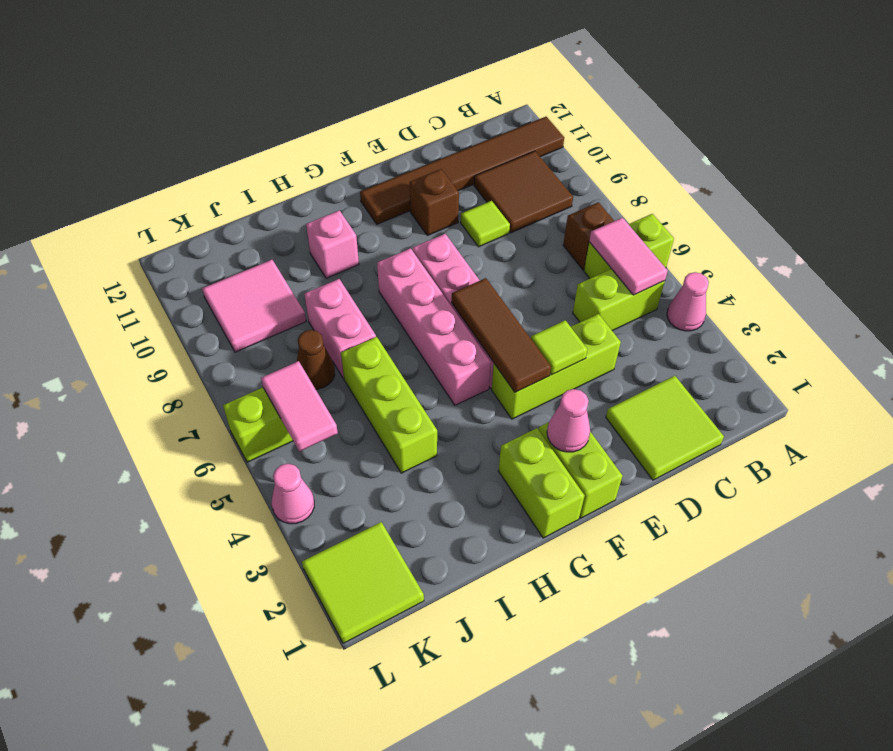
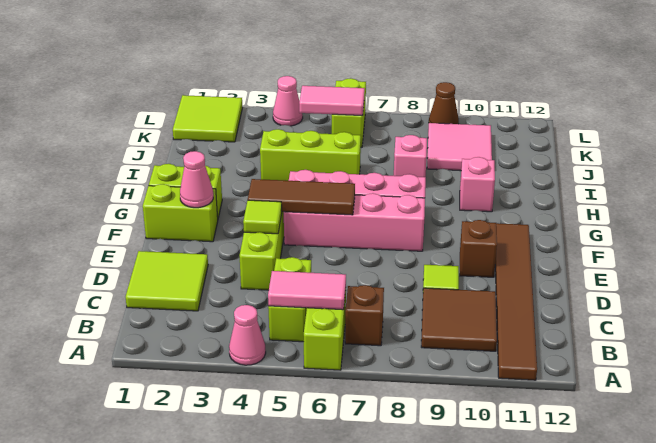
pink brick I7:I8 level 1 -> pink brick I8 level 1
brown cone J7 level 1 -> brown cone L9 level 1

